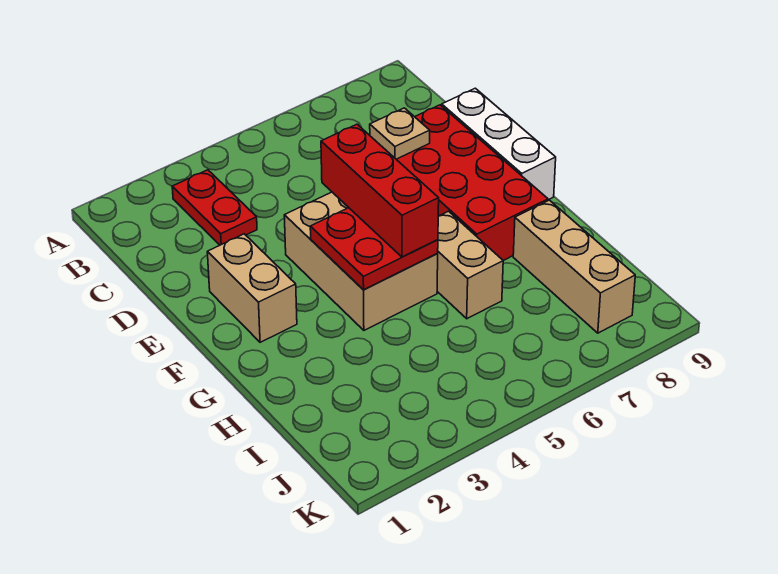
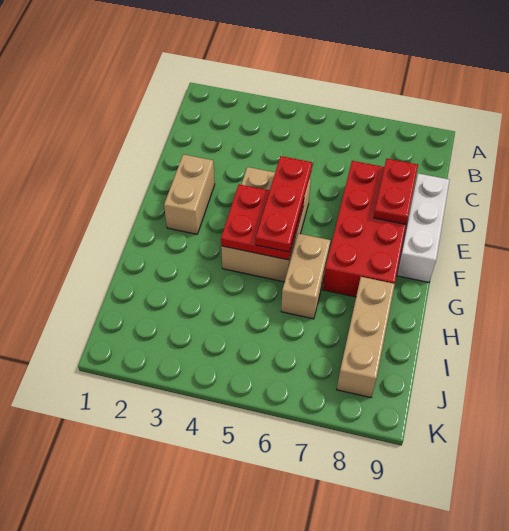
red plate B3:C3 level 1 -> red plate D8:E8 level 2
tan plate D7 level 2 -> none
red brick E5:G5 level 3 -> red plate E5:G5 level 3

